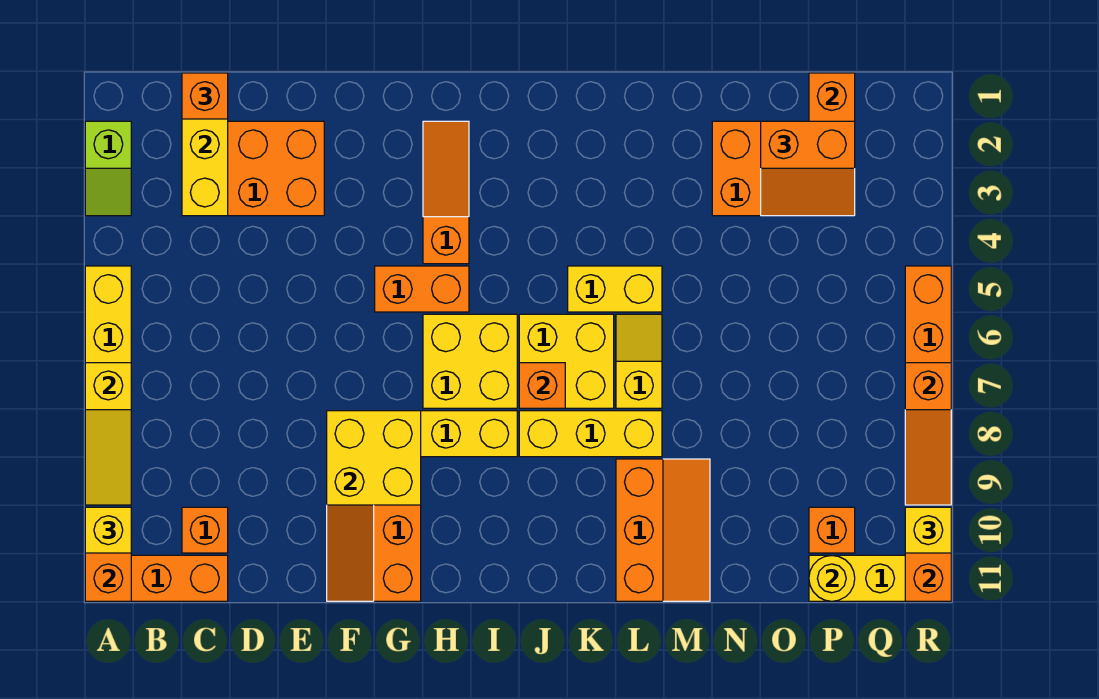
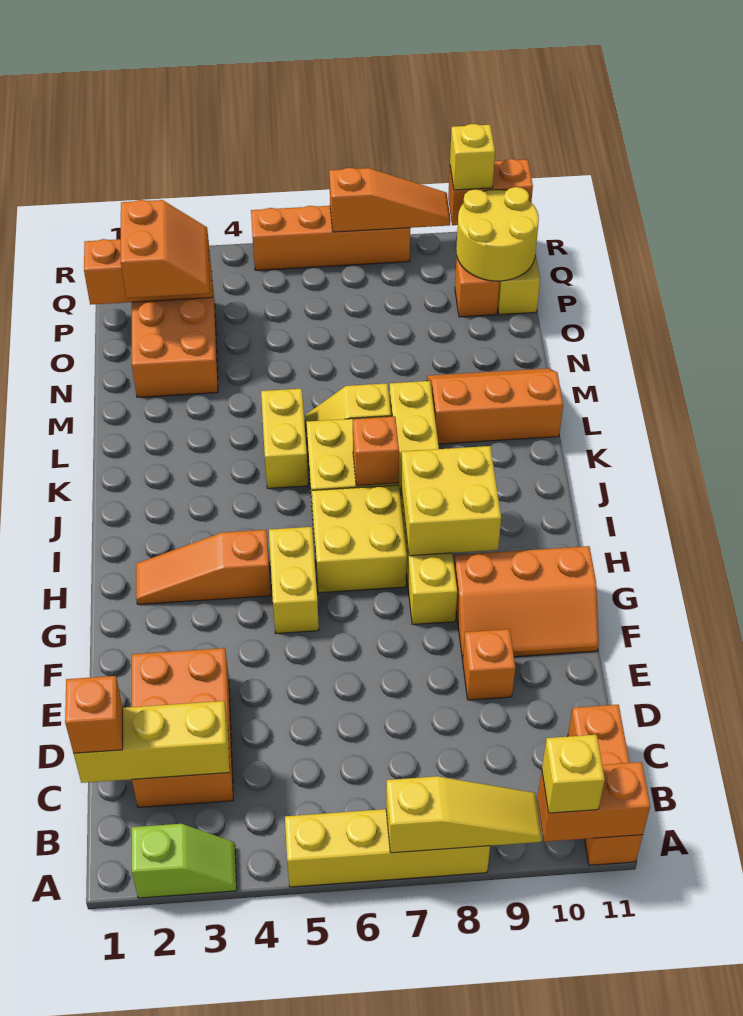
orange brick C10 level 1 -> orange brick E9 level 1
yellow brick F8:G9 level 2 -> yellow brick H8:I9 level 2
orange brick G5:H5 level 1 -> yellow brick G5:H5 level 1
yellow round brick P11 level 2 -> yellow round brick P10:Q11 level 2

